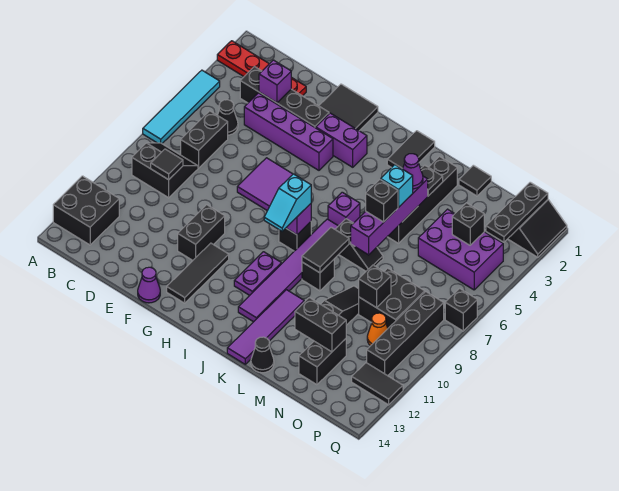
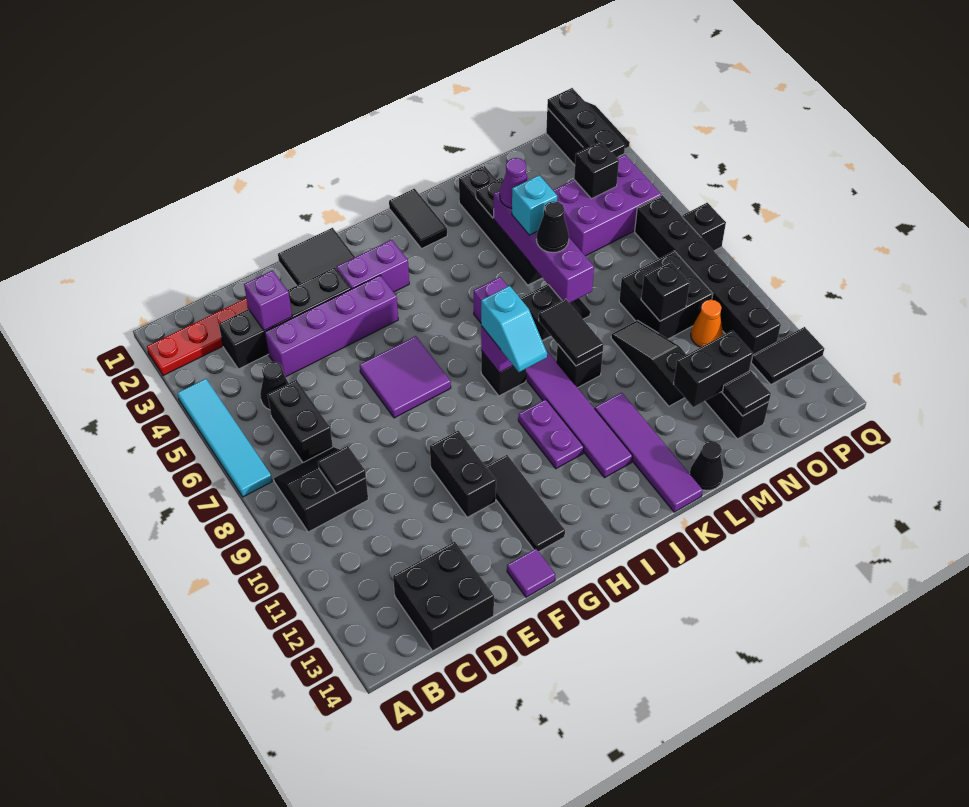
black brick A12:B13 level 1 -> black brick C13:D14 level 1
purple cone F14 level 1 -> purple tile F14 level 1
black brick L6 level 3 -> black cone L6 level 3
black tile M1 level 1 -> black tile N13 level 2
black brick P8:P11 level 1 -> black brick P6:P11 level 1

